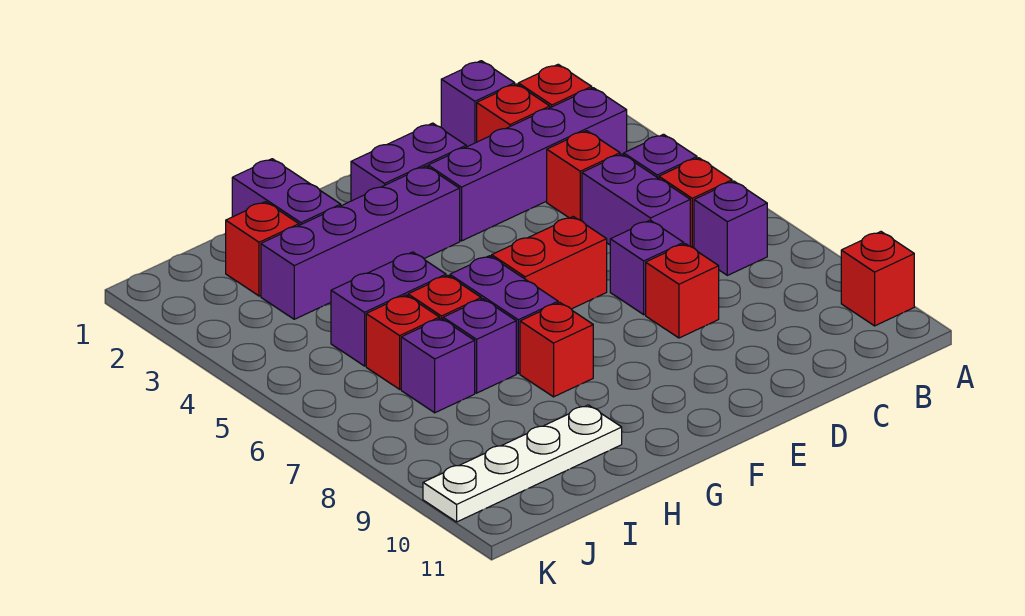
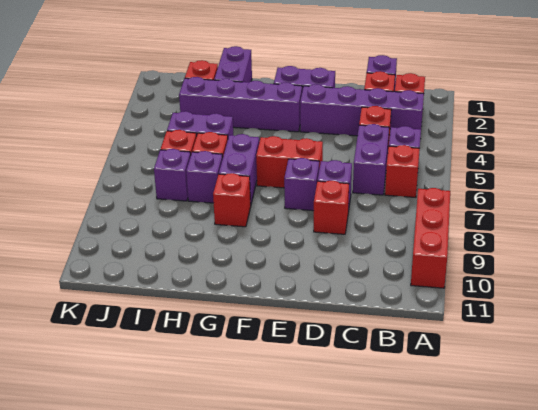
red brick A10 level 1 -> red brick A8:A10 level 1
purple brick B7 level 1 -> purple brick E7 level 1
white plate H10:K10 level 1 -> none

